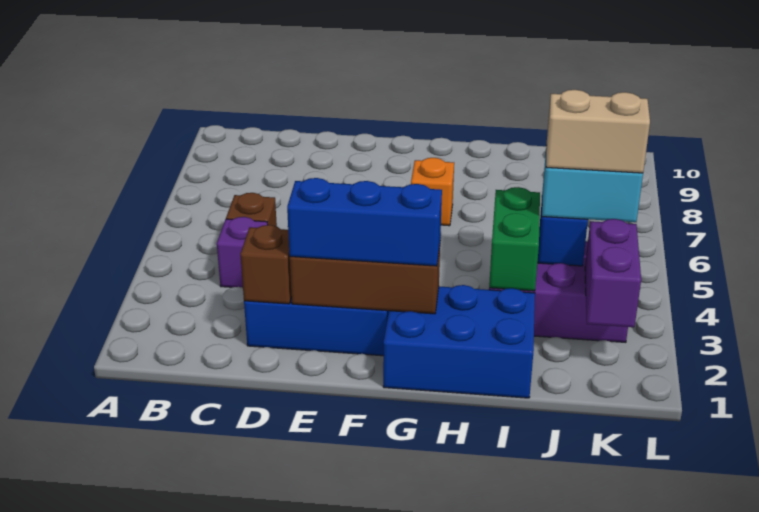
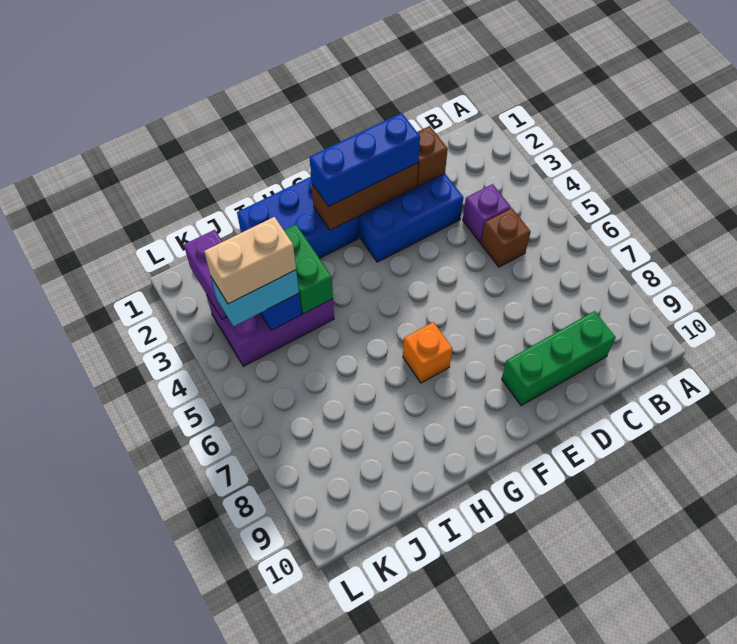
none -> green brick C9:E9 level 1

